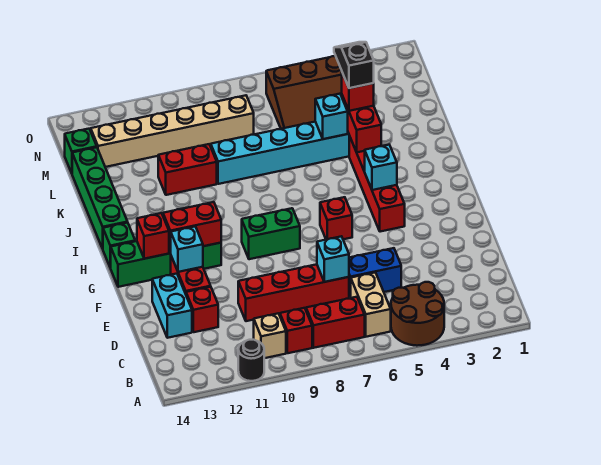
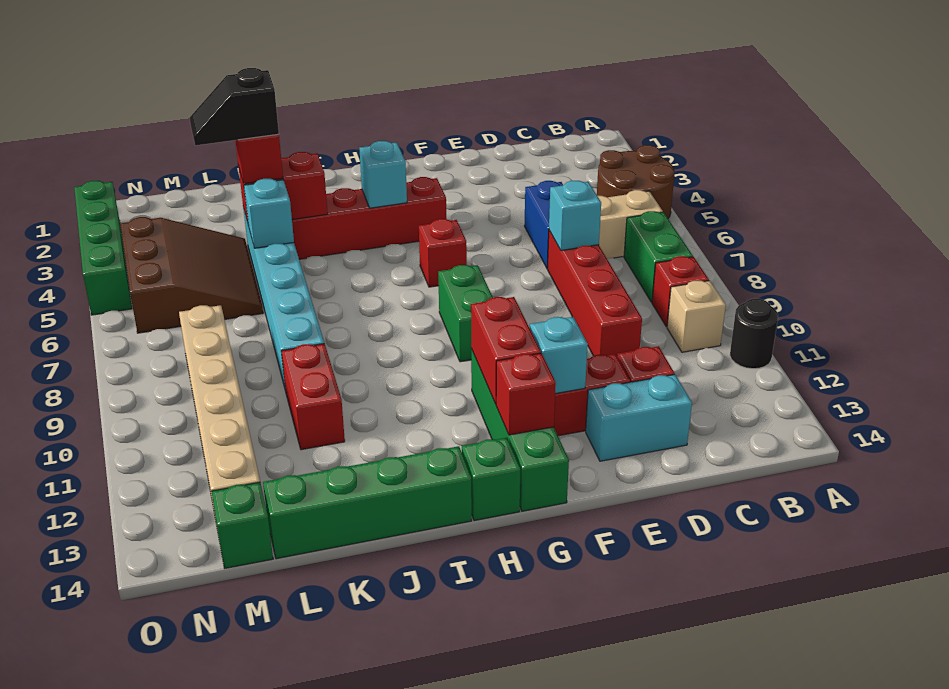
red brick B7:B8 level 1 -> green brick B7:B8 level 1
none -> green brick O2:O5 level 1

